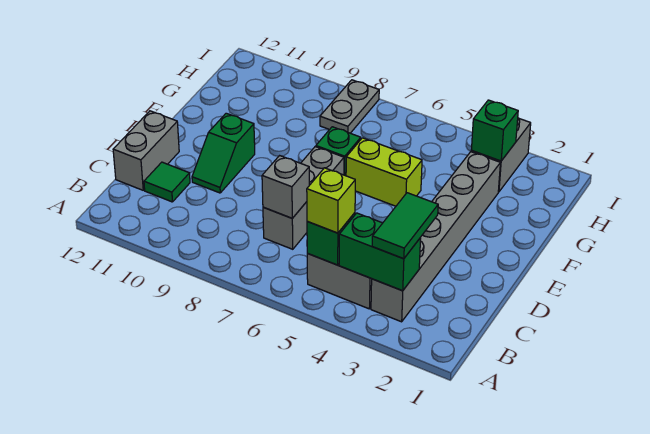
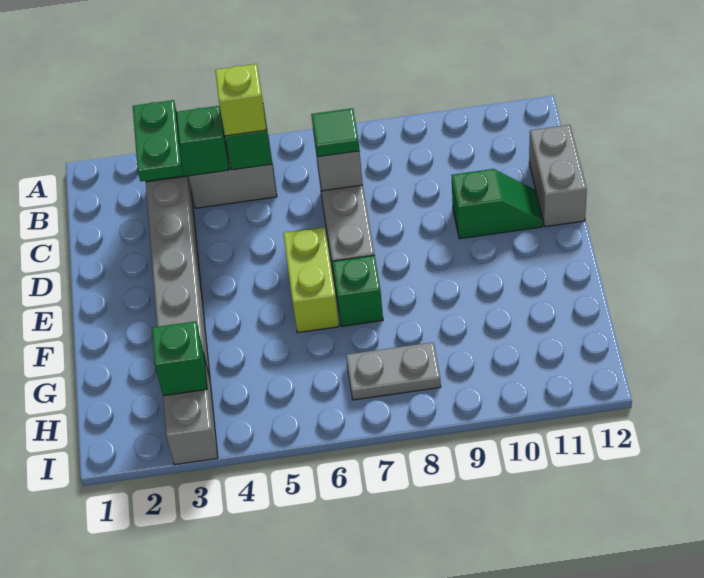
green tile B3:C3 level 3 -> green plate B3:C3 level 3
green tile C11 level 1 -> green tile C7 level 3
green slope D10:E10 level 1 top E -> green slope D10:D11 level 1 top 10
lime brick F5:F6 level 1 -> lime brick E6:F6 level 1
grey plate H8:I8 level 1 -> grey plate H7:H8 level 1

